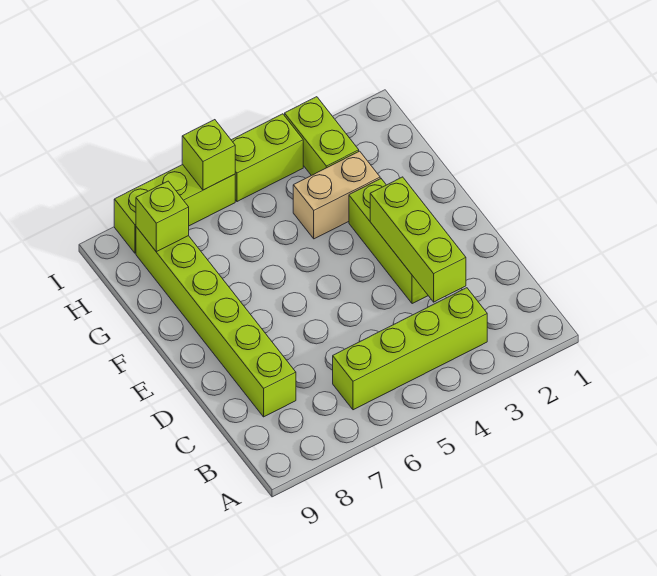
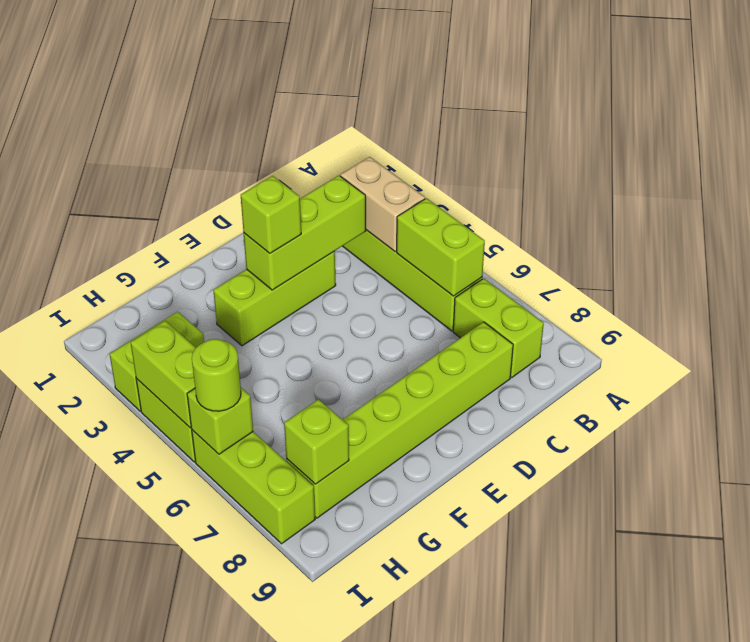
none -> lime brick B5:B6 level 2
none -> lime brick B7:B8 level 1
none -> lime brick E3 level 3
tan brick G3:G4 level 1 -> tan brick B3:B4 level 2
none -> lime brick I4:I5 level 2
none -> lime round brick I6 level 3

